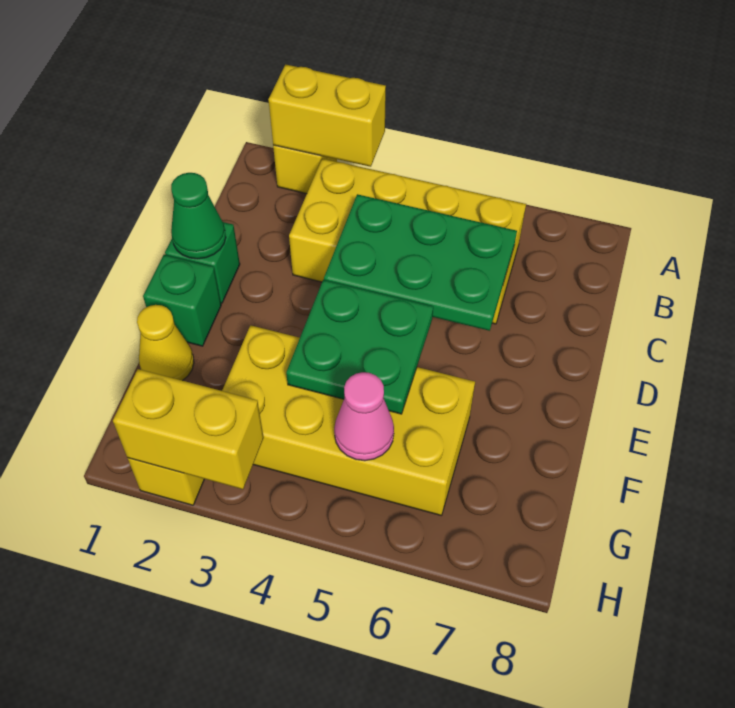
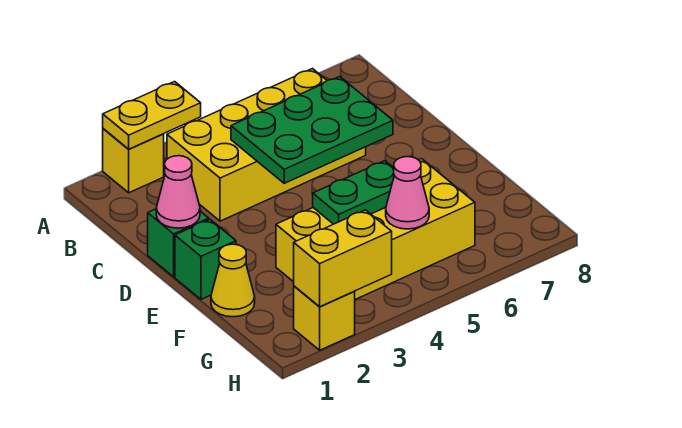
yellow brick A2:A3 level 2 -> yellow plate A2:A3 level 2
green cone D1 level 2 -> pink cone D1 level 2
green plate E4:F5 level 2 -> green plate F4:F5 level 2

